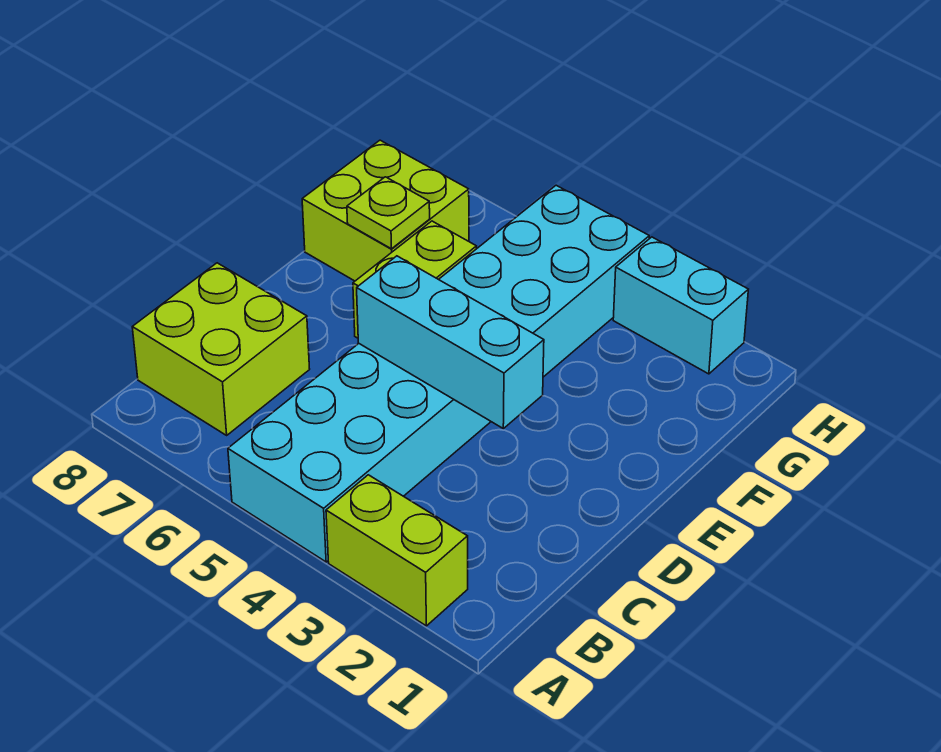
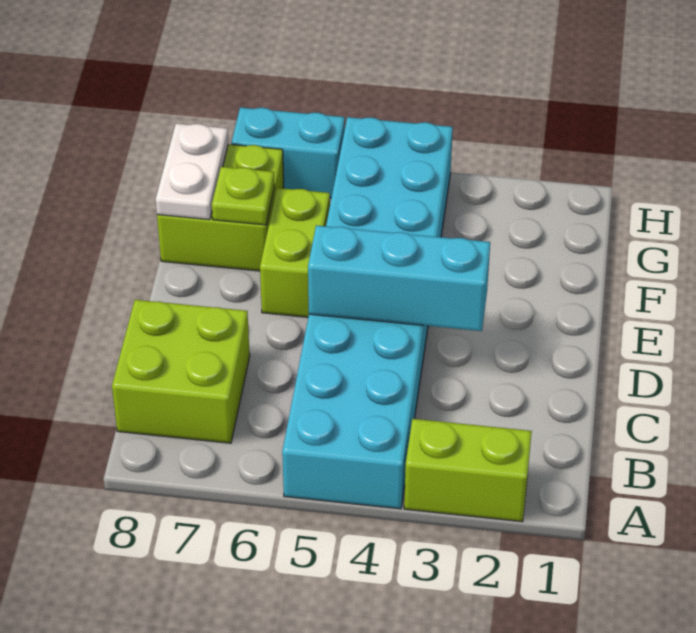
none -> white plate F8:G8 level 2
cyan brick H2:H3 level 1 -> cyan brick H6:H7 level 1

